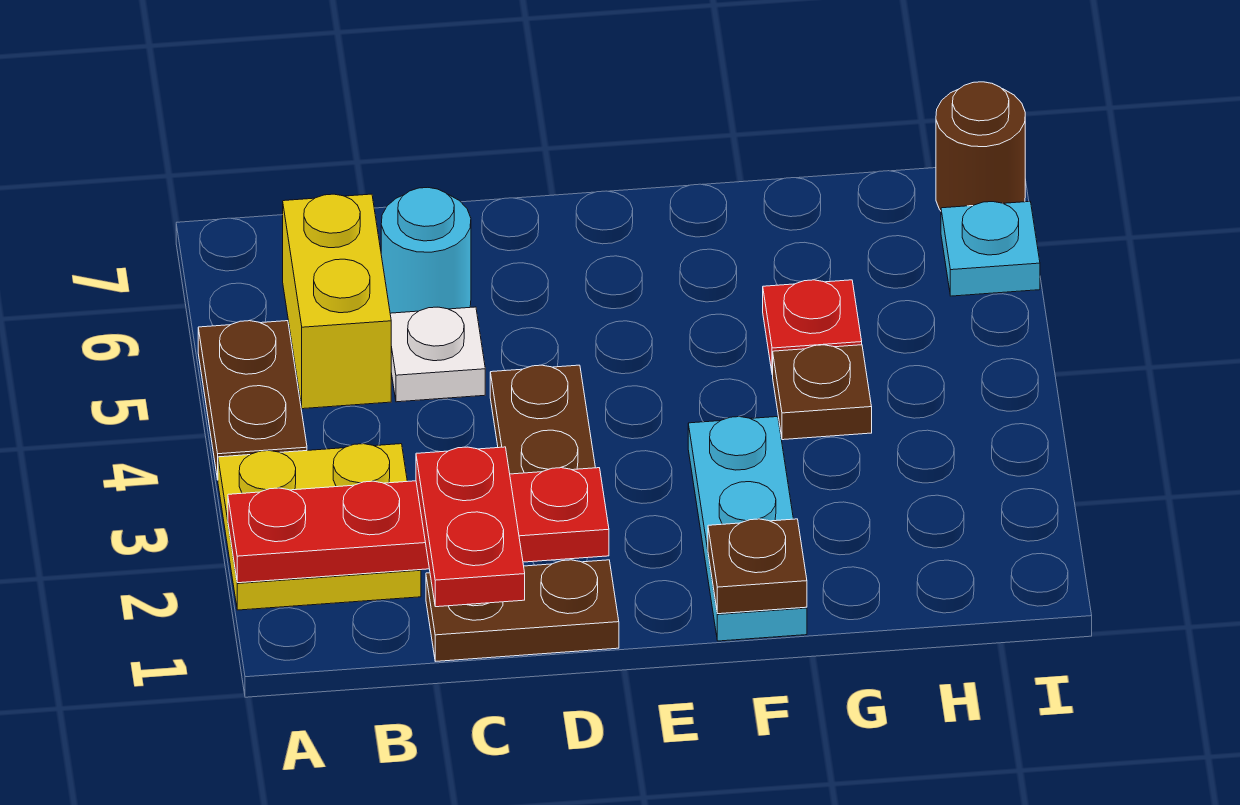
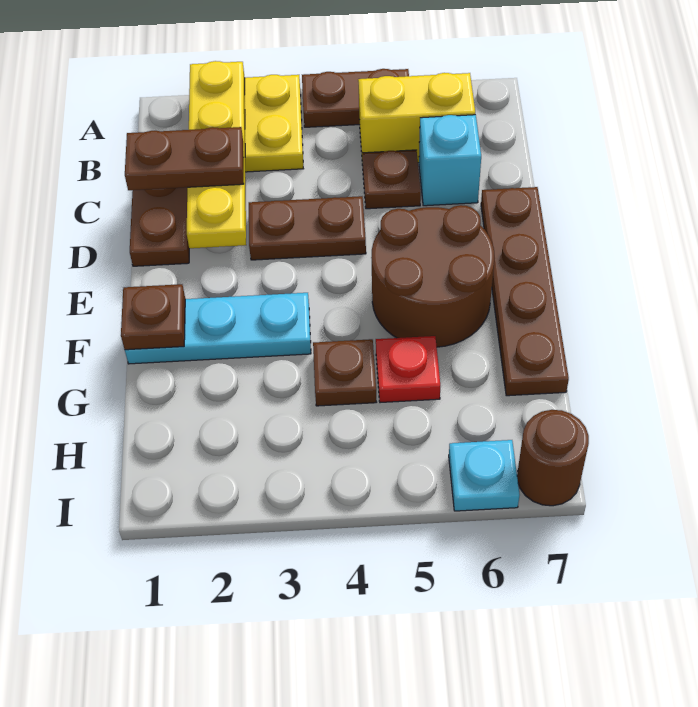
red plate A2:D2 level 2 -> yellow plate A2:D2 level 2
red plate C1:C2 level 3 -> brown plate C1:C2 level 3
white plate C5 level 1 -> brown plate C5 level 1
cyan round brick C6 level 1 -> cyan brick C6 level 1
none -> brown plate D7:G7 level 1
none -> brown round brick E5:F6 level 1

